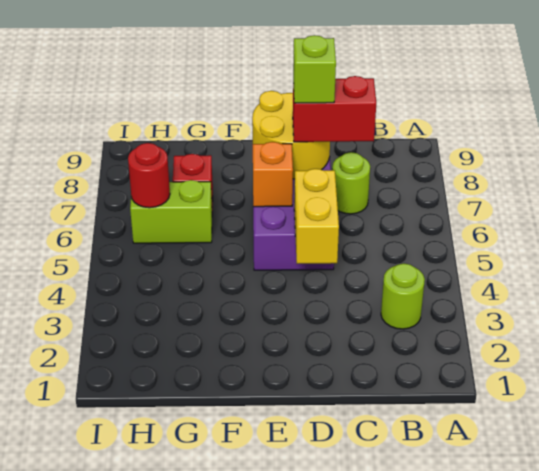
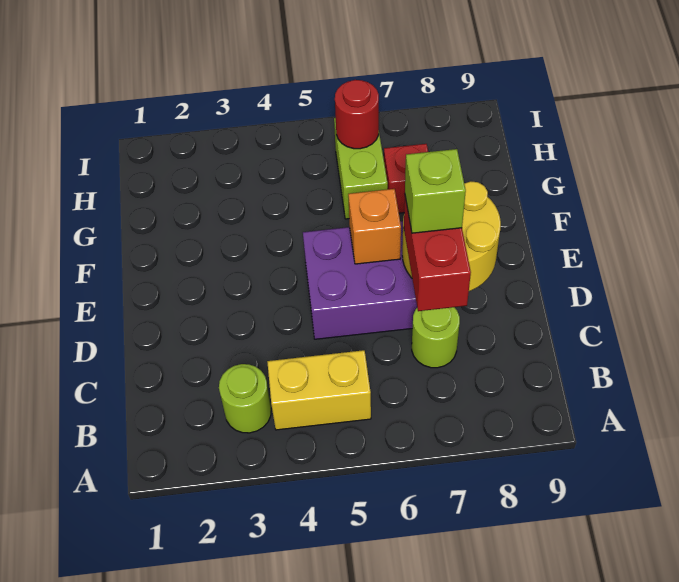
yellow brick D4:D5 level 2 -> yellow brick B4:B5 level 1

